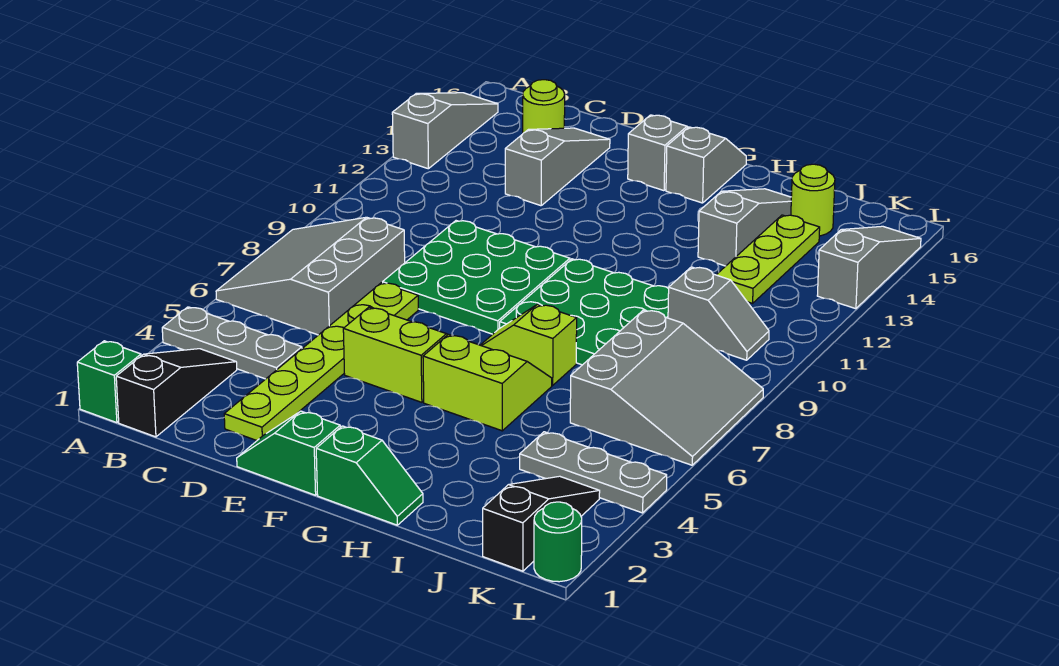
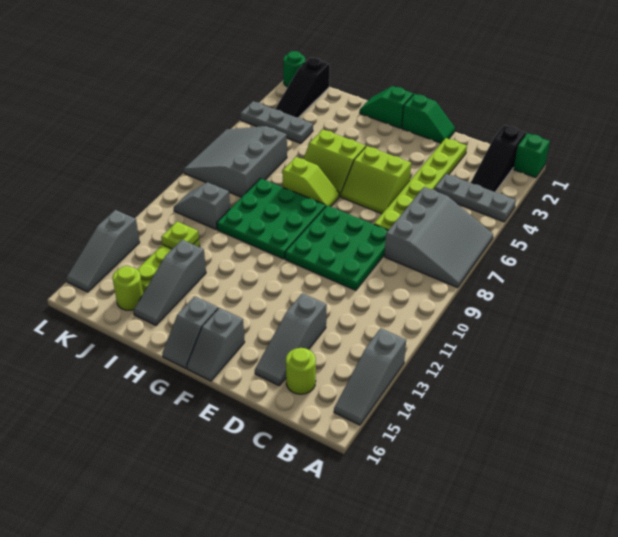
none -> lime plate J12 level 2

